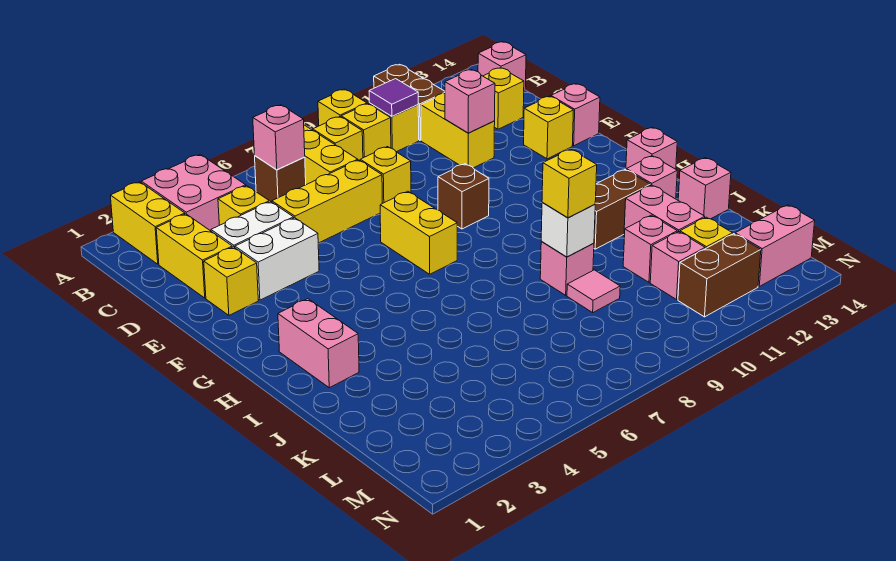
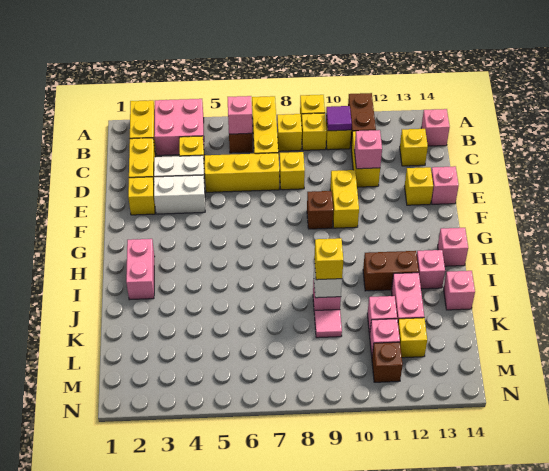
yellow brick F7:G7 level 1 -> yellow brick E10:F10 level 1
brown brick M11:M12 level 1 -> brown brick M11 level 1
pink brick M13:M14 level 1 -> none

